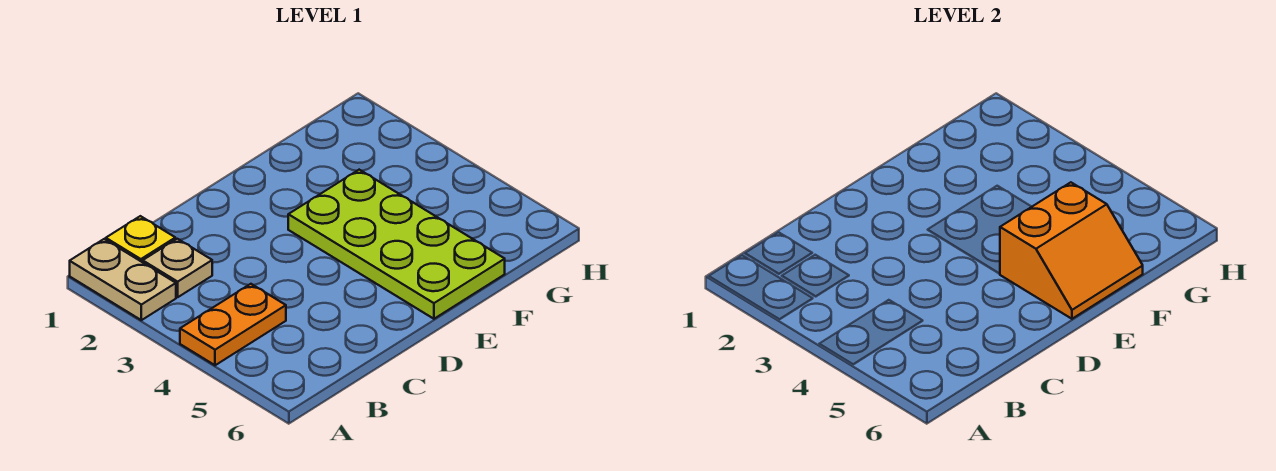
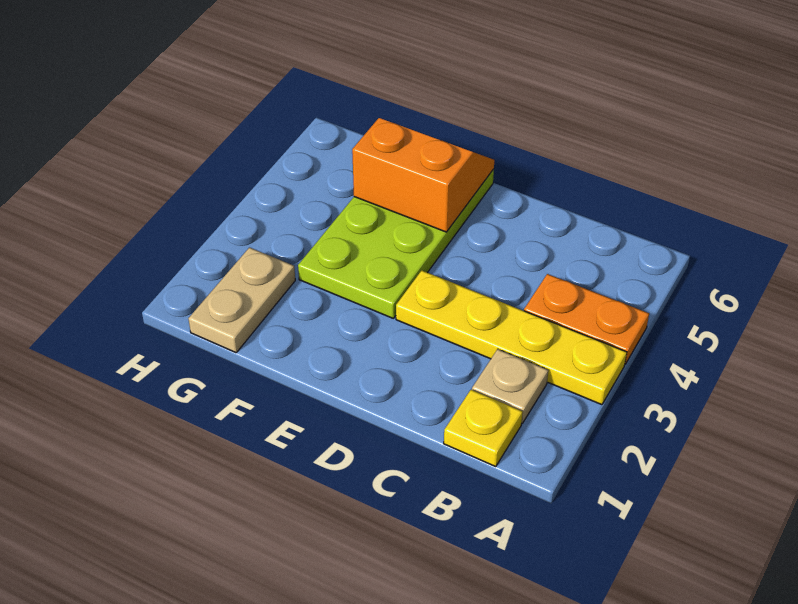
tan plate A1:A2 level 1 -> tan plate G1:G2 level 1
none -> yellow plate A3:D3 level 1

